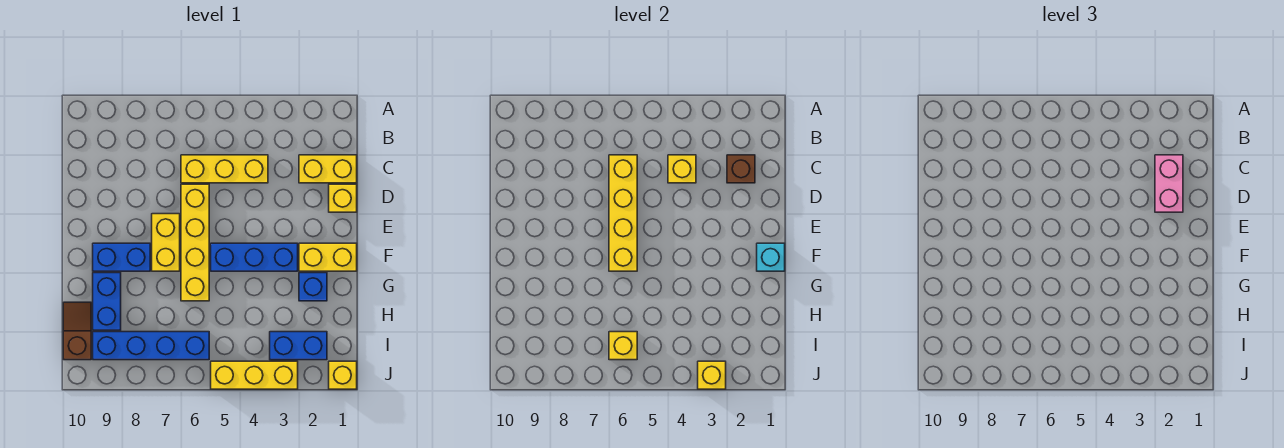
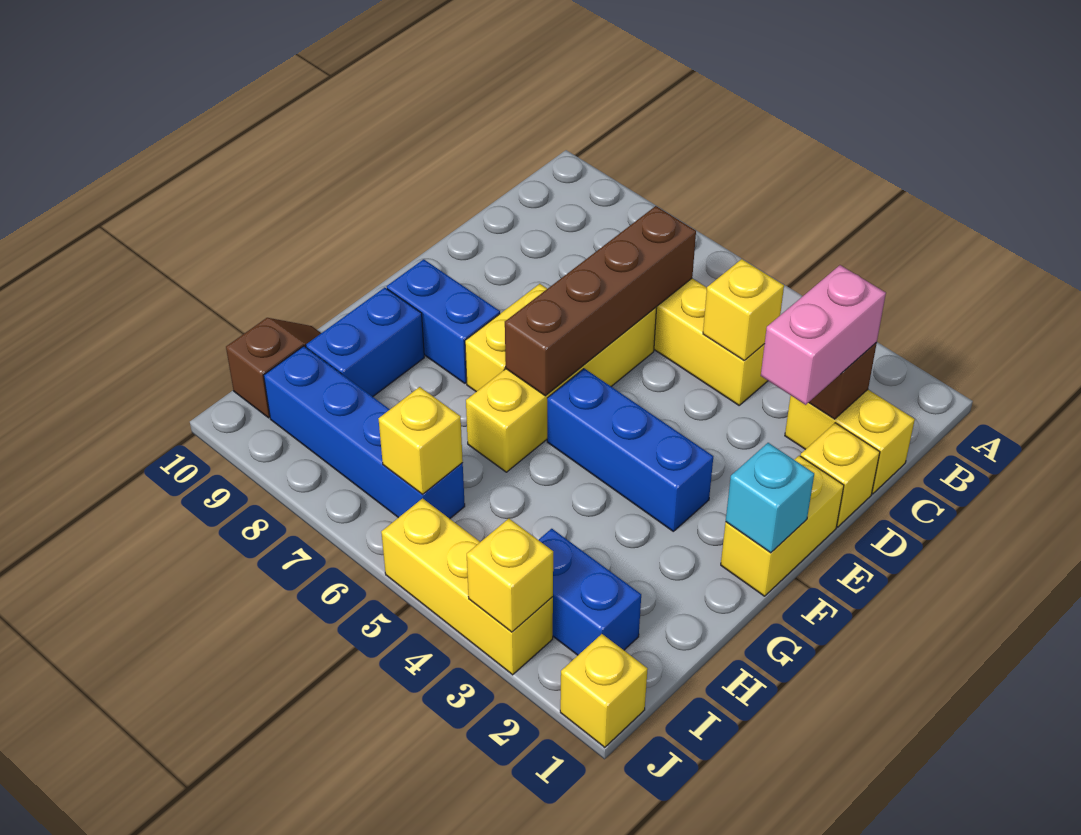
yellow brick C6:F6 level 2 -> brown brick C6:F6 level 2
yellow brick F1:F2 level 1 -> yellow brick E1:F1 level 1
blue brick G2 level 1 -> none

